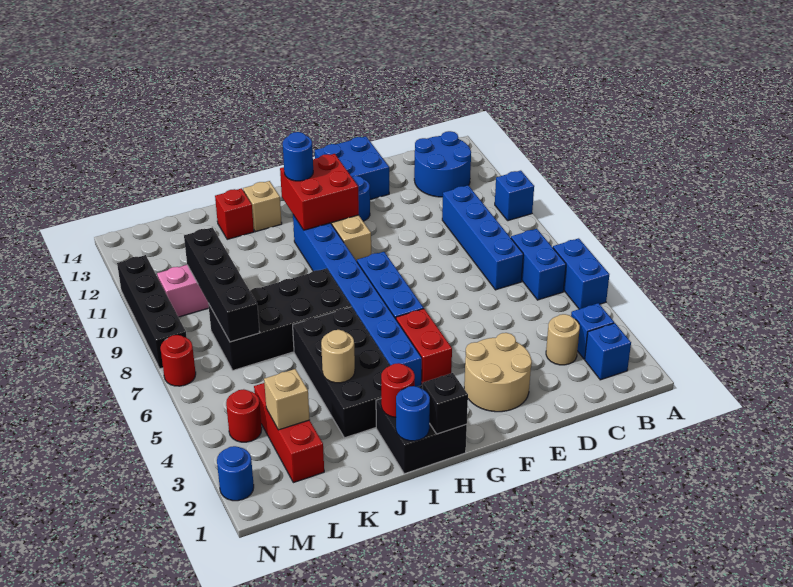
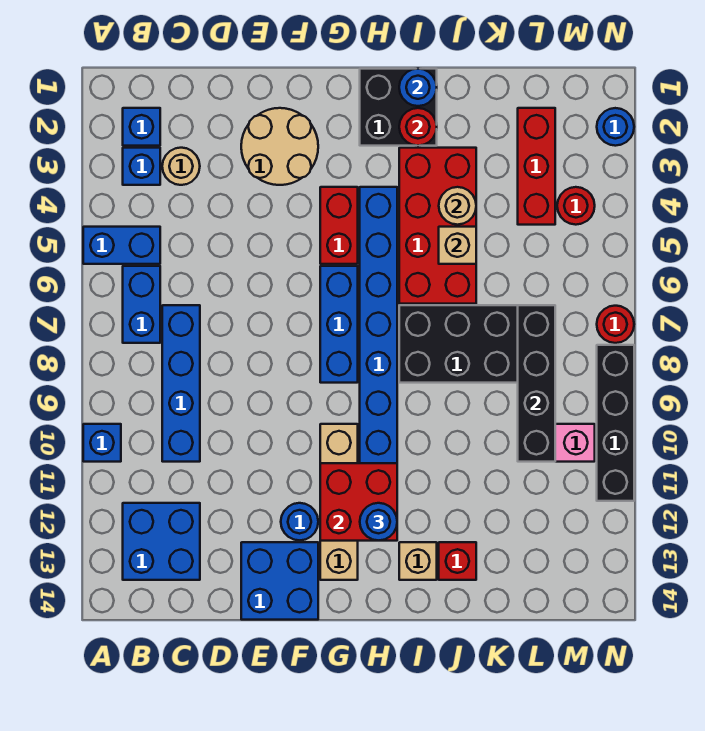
blue brick A5:A6 level 1 -> blue brick A5:B5 level 1
blue round brick B12:C13 level 1 -> blue brick B12:C13 level 1
black brick H1 level 2 -> none
black brick I3:J6 level 1 -> red brick I3:J6 level 1
tan brick L3 level 2 -> tan brick J5 level 2

